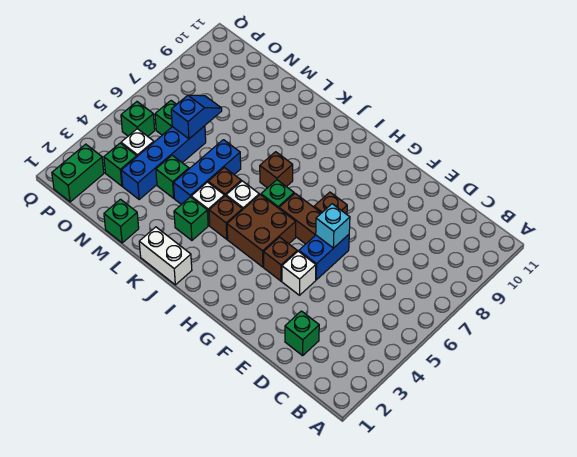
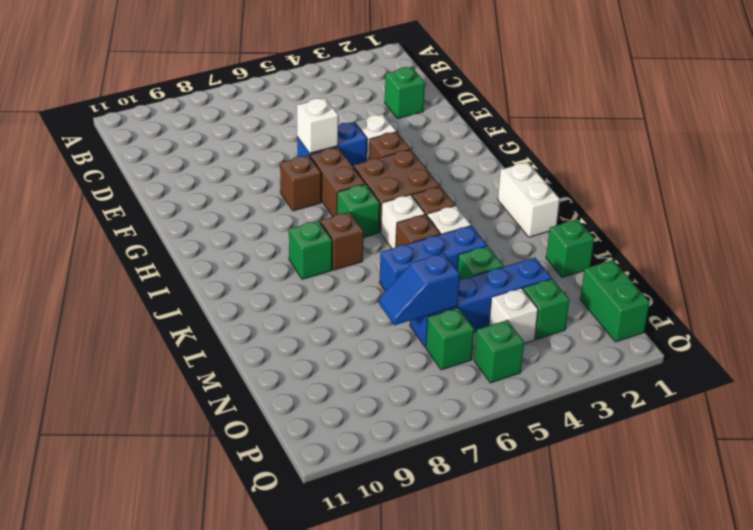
cyan brick F6 level 2 -> white brick F6 level 2
green brick K3 level 1 -> green brick J8 level 1
green brick P1:P2 level 1 -> green brick O1:P1 level 1

